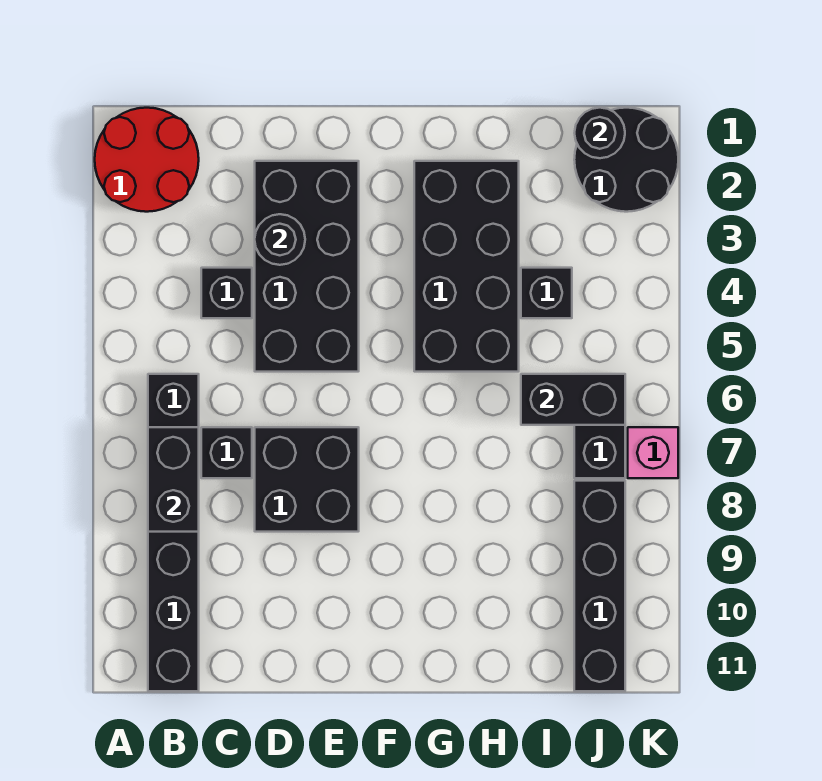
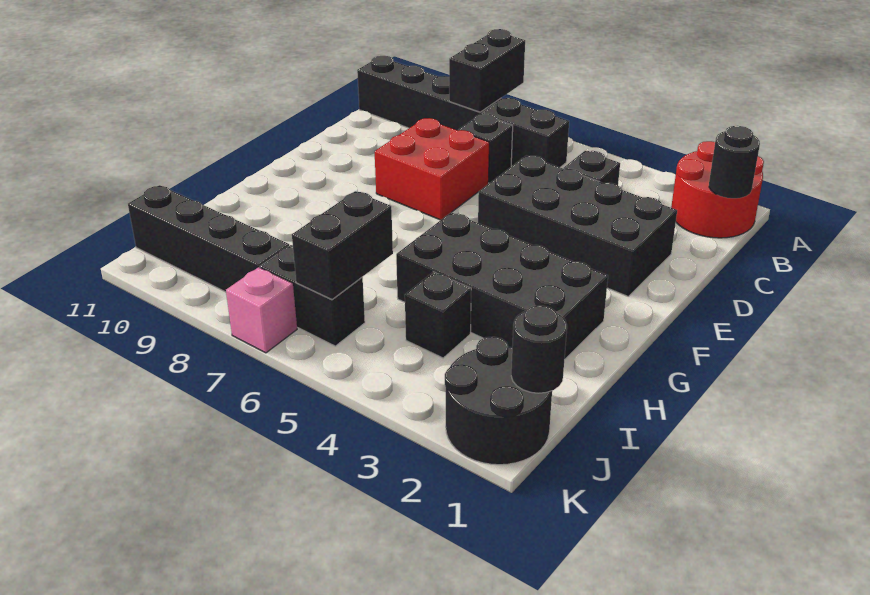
black brick B7:B8 level 2 -> black brick A8:B8 level 2
black round brick D3 level 2 -> black round brick B1 level 2
black brick D7:E8 level 1 -> red brick D7:E8 level 1

